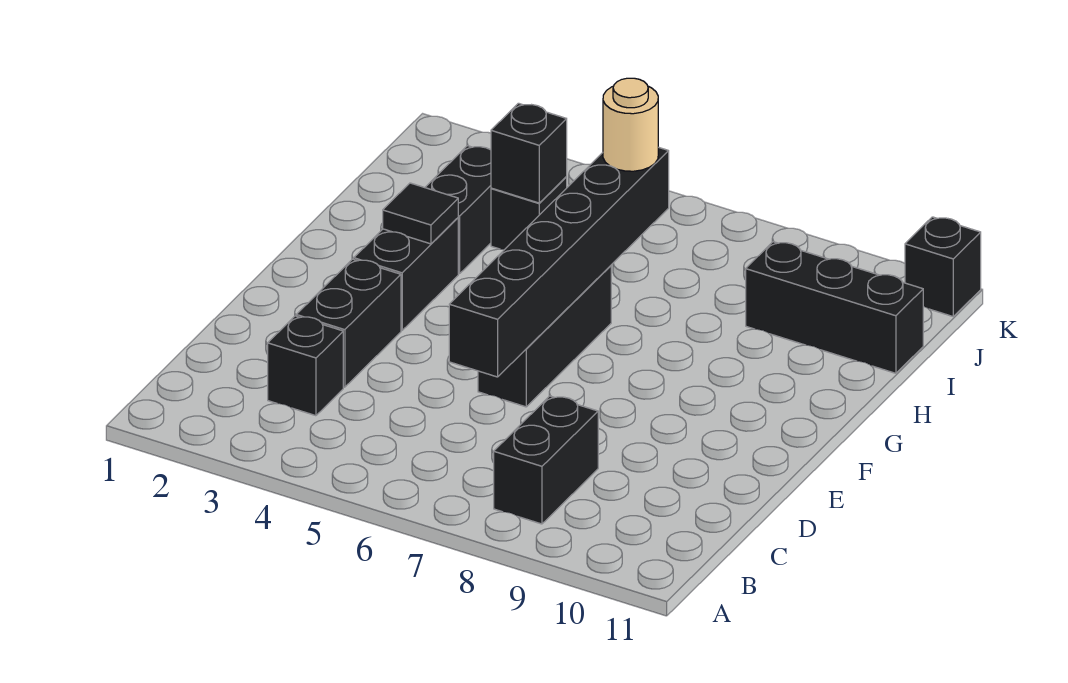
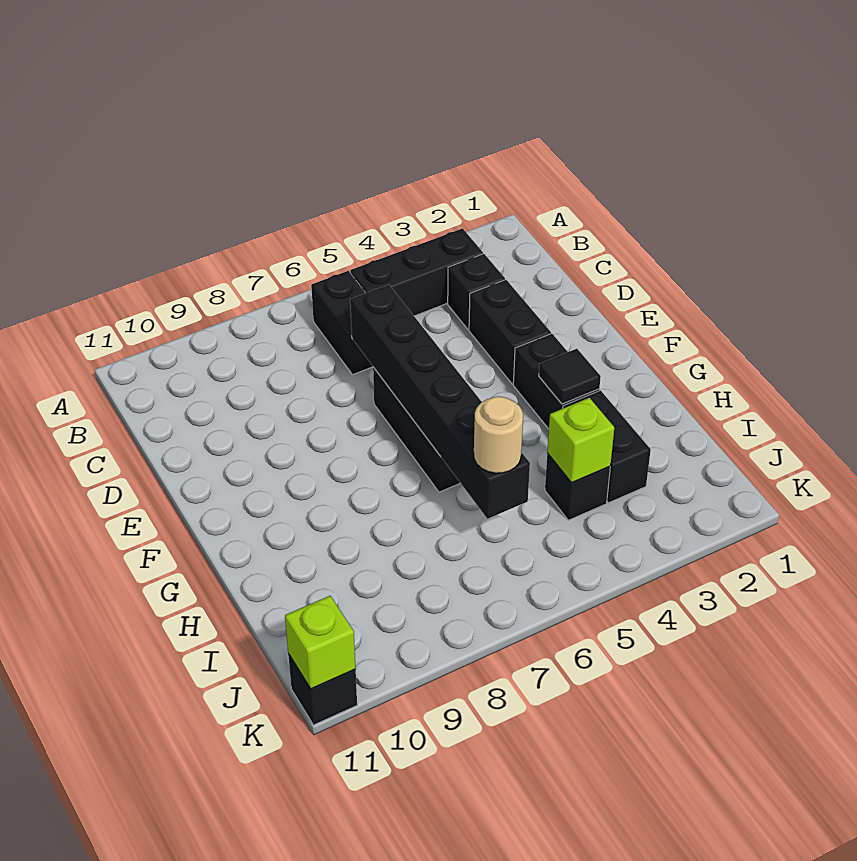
black brick B8:C8 level 1 -> black brick B6:C6 level 1
black brick I4 level 2 -> lime brick I4 level 2
black brick I9:I11 level 1 -> black brick B3:B5 level 1
none -> lime brick K11 level 2

